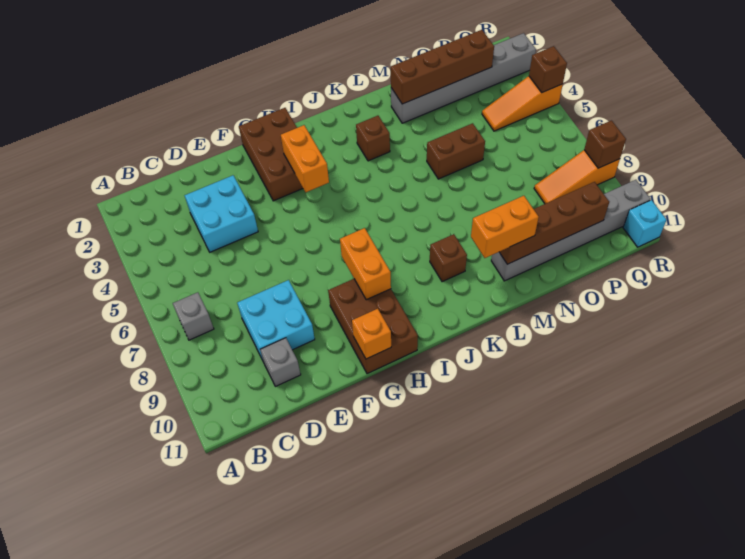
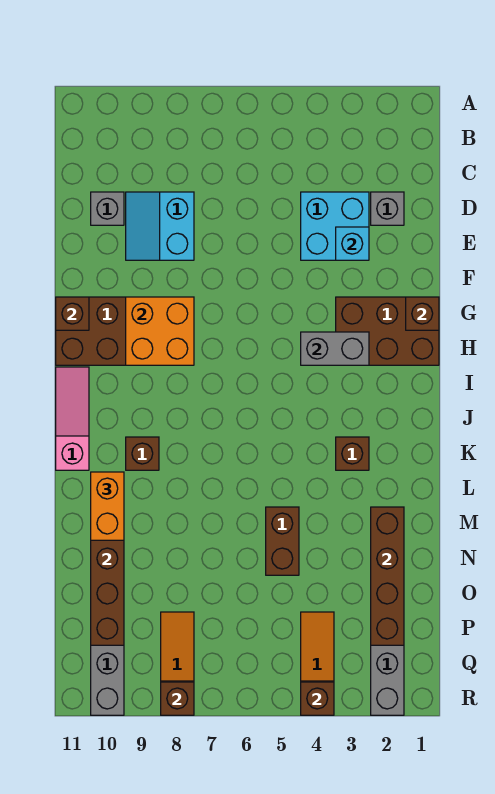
grey brick B7 level 1 -> grey brick D2 level 1
cyan brick D8:E9 level 1 -> cyan slope D8:E9 level 1 top 8
none -> brown brick G1 level 2
orange brick G11 level 2 -> brown brick G11 level 2
orange brick H3:H4 level 2 -> grey brick H3:H4 level 2
orange brick H8:H9 level 2 -> orange brick G8:H9 level 2
none -> pink slope I11:K11 level 1 top K
cyan brick R11 level 1 -> cyan brick E3 level 2

